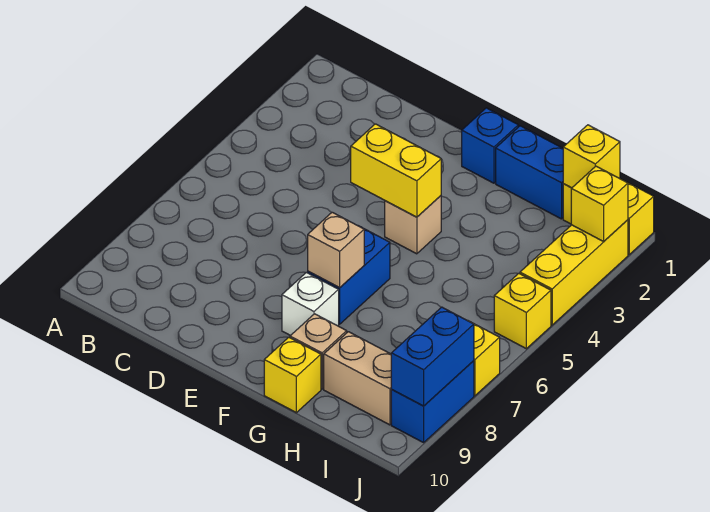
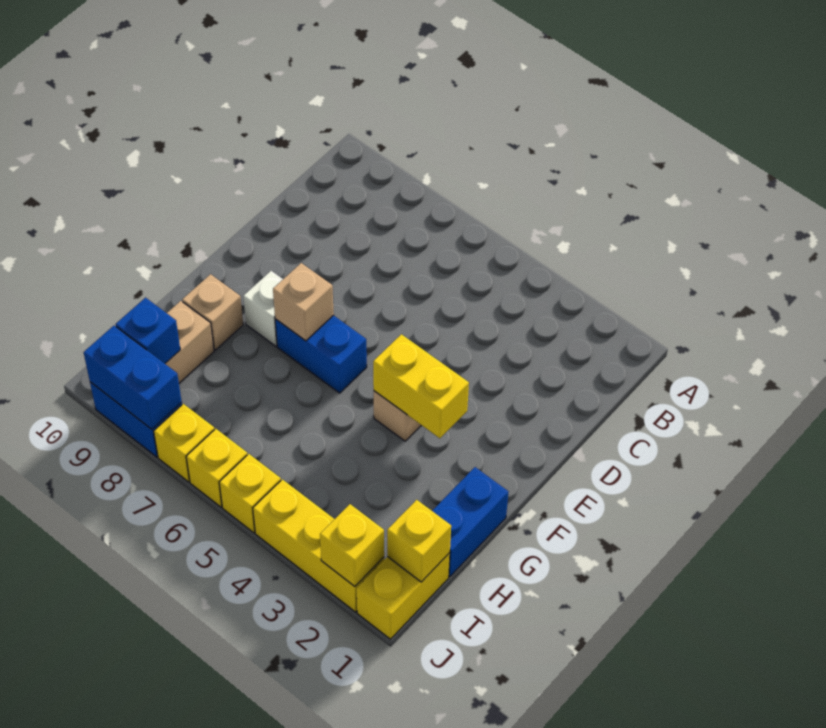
yellow brick E4:F4 level 2 -> yellow brick F3:F4 level 2
blue brick F1 level 1 -> blue brick I9 level 2
yellow brick G10 level 1 -> yellow brick J6 level 1

